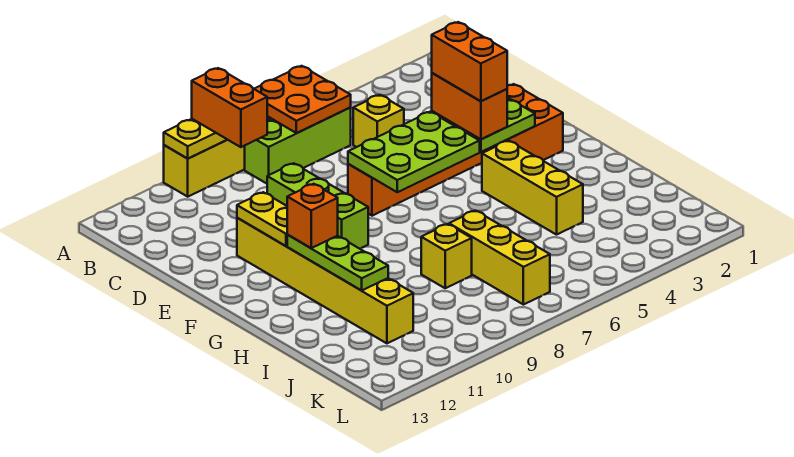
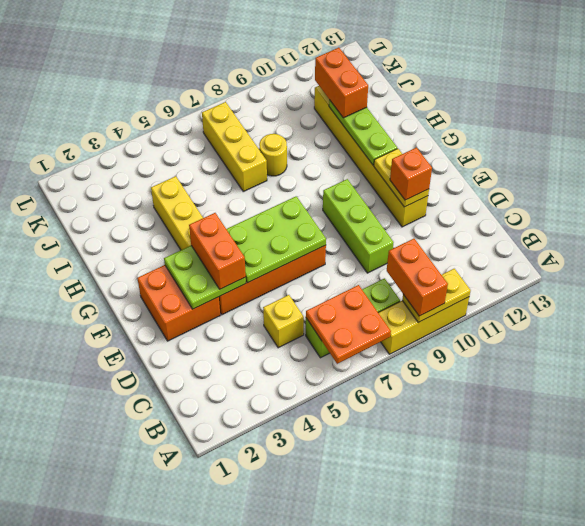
orange brick E4:F4 level 4 -> orange brick I11:J11 level 3
orange brick G11 level 3 -> orange brick E11 level 3
yellow brick I8 level 1 -> yellow round brick I8 level 1

